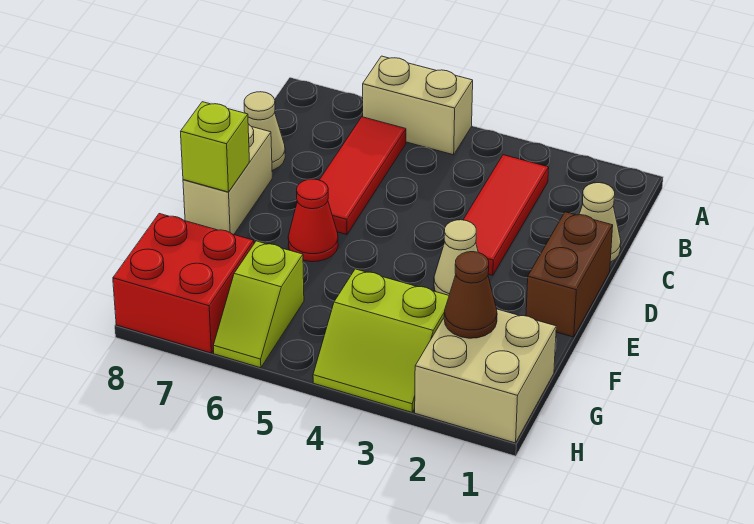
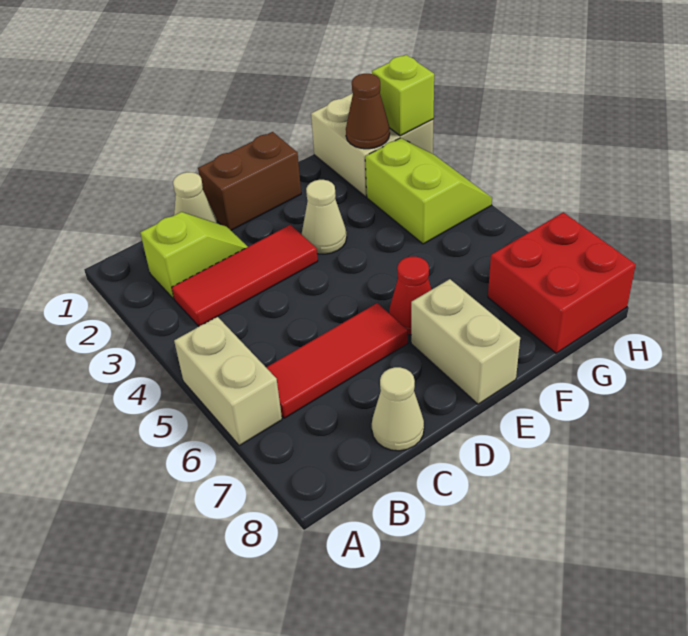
tan brick D8:E8 level 1 -> tan brick E7:E8 level 1
lime brick E8 level 2 -> lime brick H2 level 2
lime slope G6:H6 level 1 top G -> lime slope B2:C2 level 1 top B

